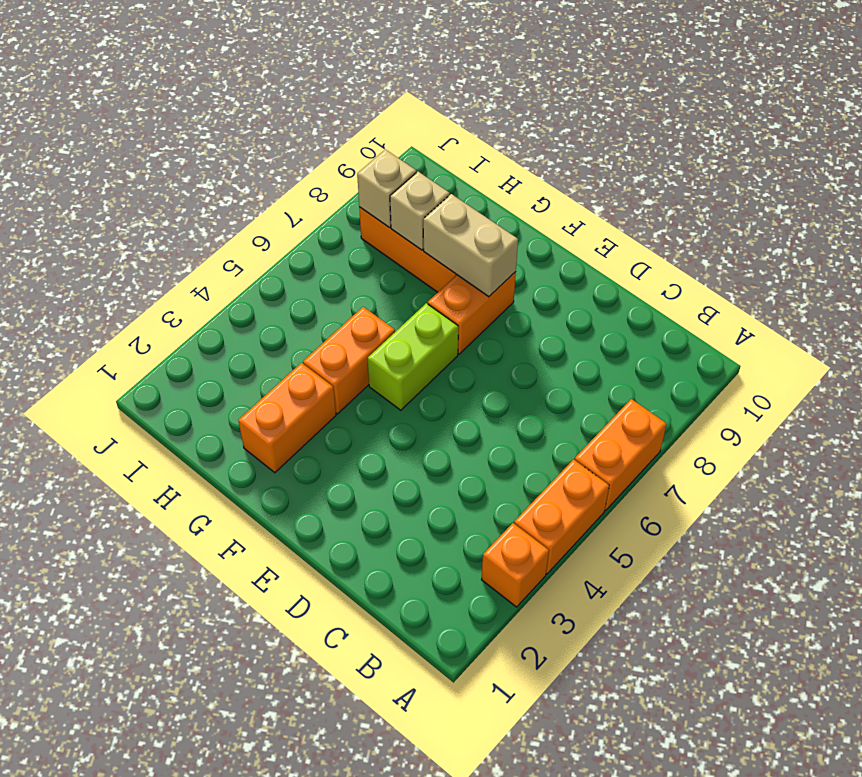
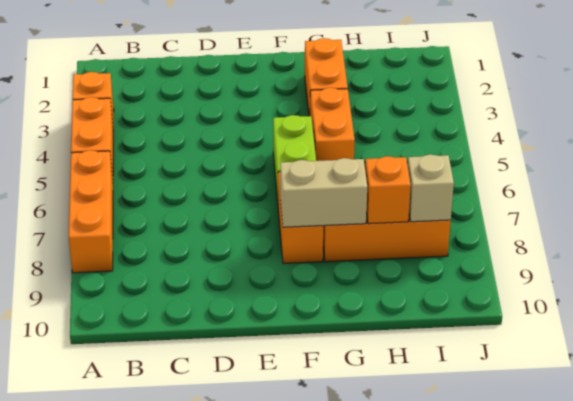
orange brick A6:A7 level 1 -> orange brick A6:A8 level 1
tan brick H8 level 2 -> orange brick H8 level 2

